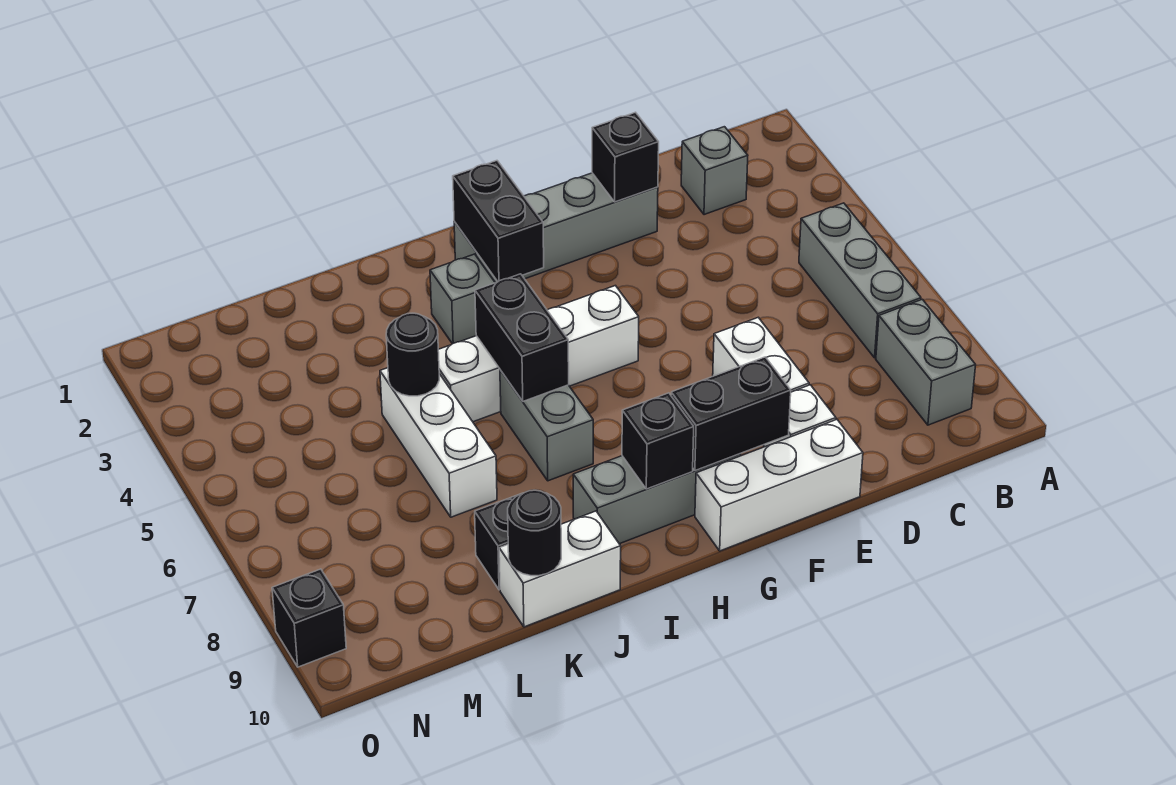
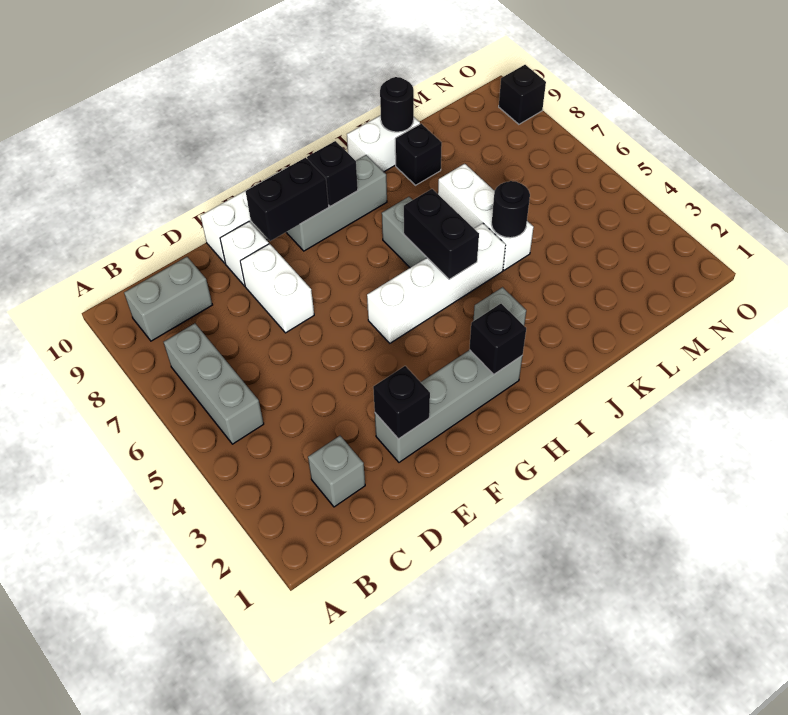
grey brick B8:B9 level 1 -> grey brick B9:C9 level 1
black brick H2:H3 level 2 -> black brick H2 level 2

